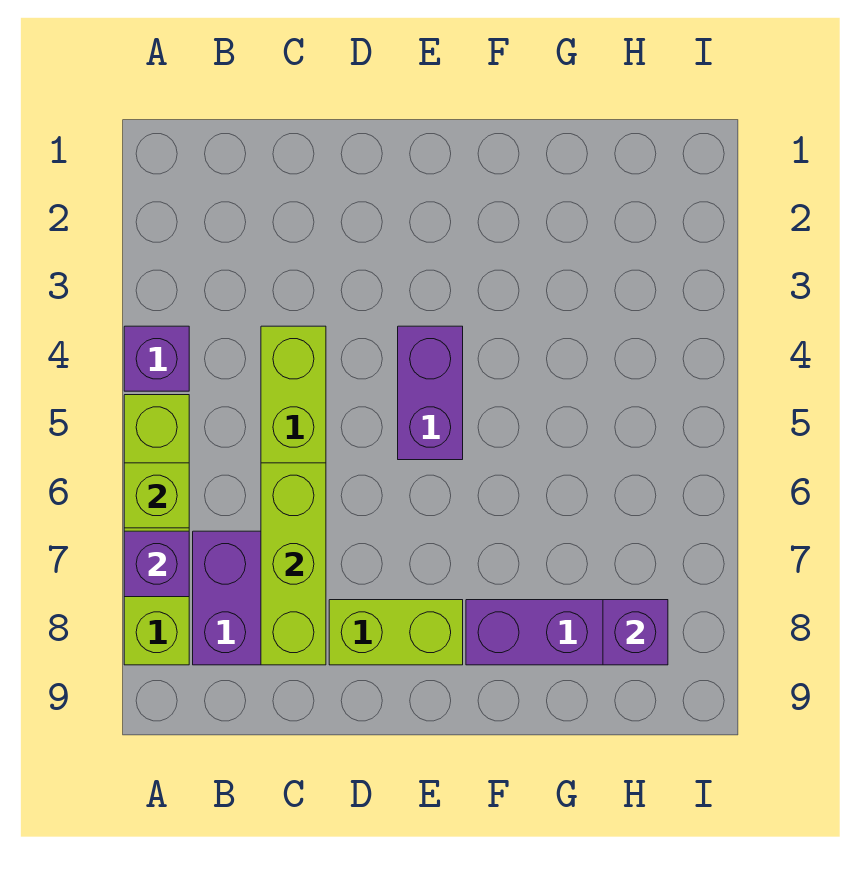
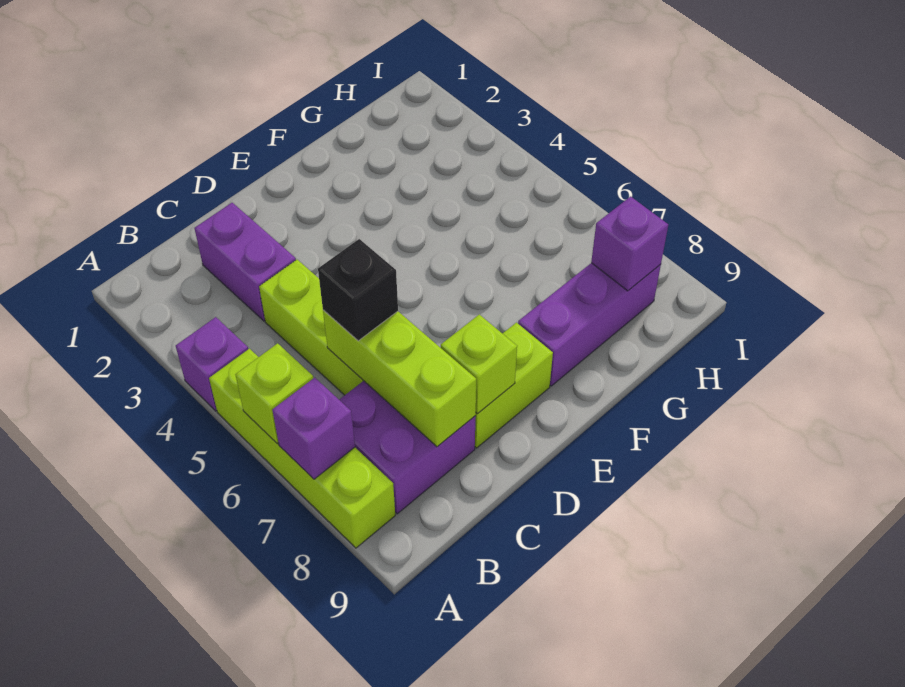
none -> black brick C6 level 3
none -> lime brick D8 level 2
purple brick E4:E5 level 1 -> purple brick C2:C3 level 1

